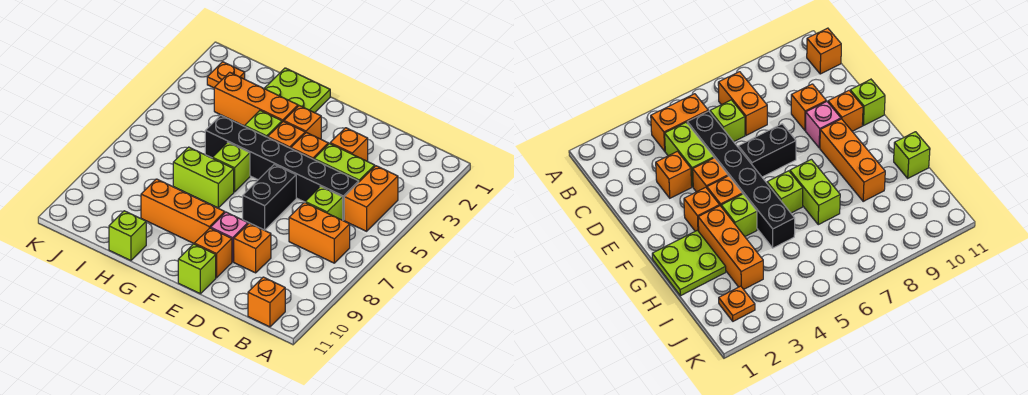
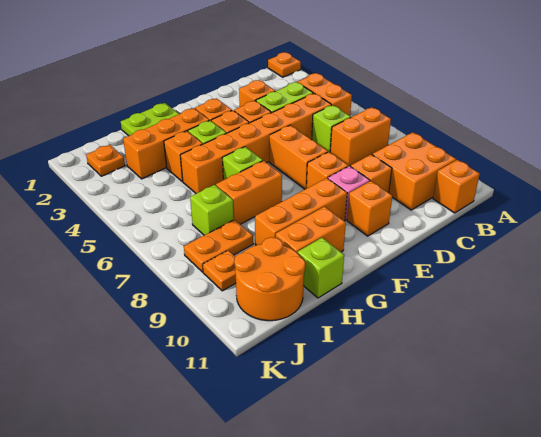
none -> orange plate A1 level 1
none -> orange brick B9:C10 level 1
black brick C5:H5 level 1 -> orange brick C5:H5 level 1
black brick E6:E7 level 1 -> orange brick E6:E7 level 1
none -> orange brick E8 level 1
lime brick E11 level 1 -> lime brick I7 level 1
lime brick G7:H7 level 1 -> orange brick G7:H7 level 1
none -> orange brick G10:H10 level 1
none -> orange brick H4 level 1
none -> orange plate I8:J8 level 1
none -> orange round brick I10:J11 level 1
none -> orange plate J9 level 1

